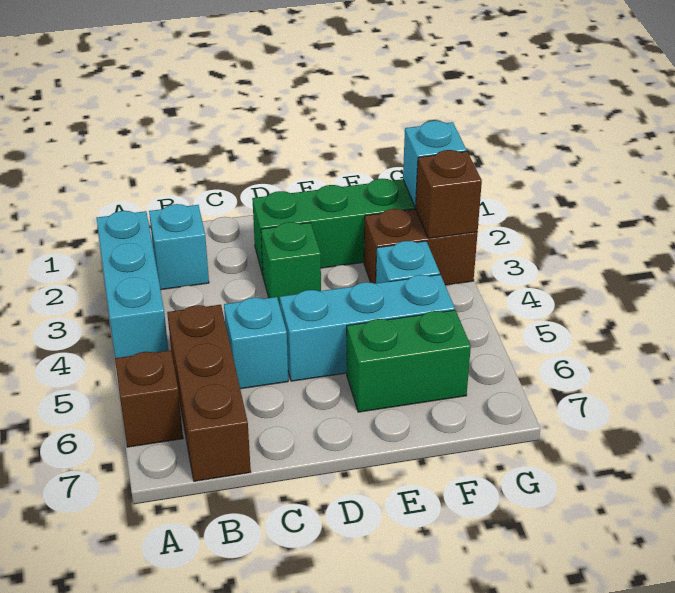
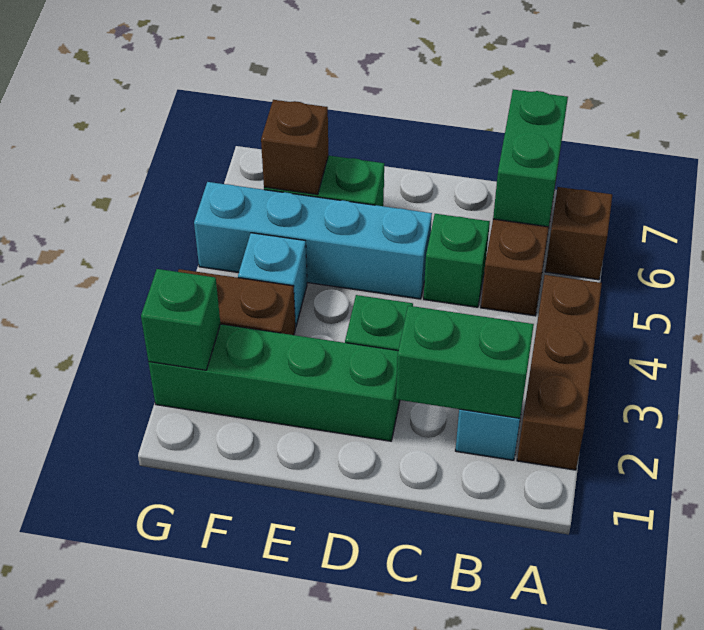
cyan brick A2:A4 level 1 -> brown brick A2:A4 level 1
none -> green brick B2:C2 level 2
none -> green brick B6:B7 level 2
cyan brick C5 level 1 -> green brick C5 level 1
cyan brick D5:F5 level 1 -> cyan brick D5:G5 level 1
cyan brick G2 level 2 -> green brick G2 level 2
brown brick G3 level 2 -> brown brick F6 level 2

